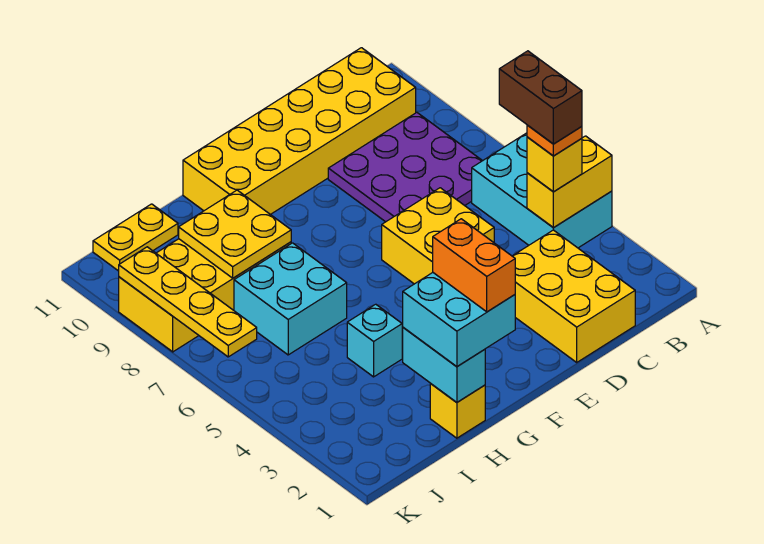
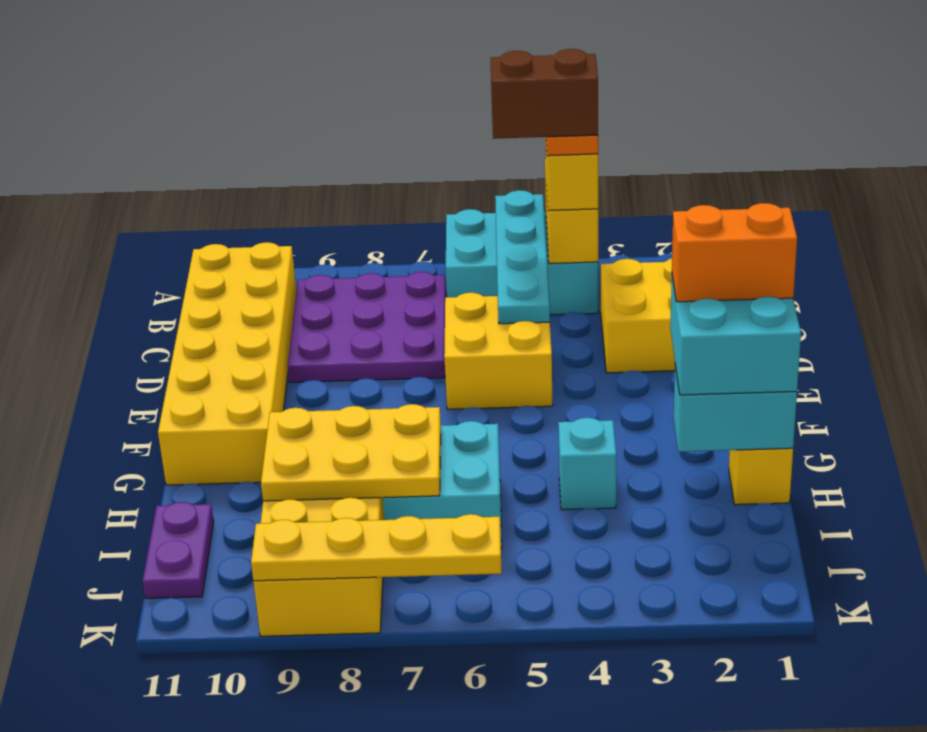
none -> cyan plate A5:D5 level 2
yellow plate H8:I9 level 2 -> yellow plate H7:I9 level 2
yellow plate I11:J11 level 1 -> purple plate I11:J11 level 1

